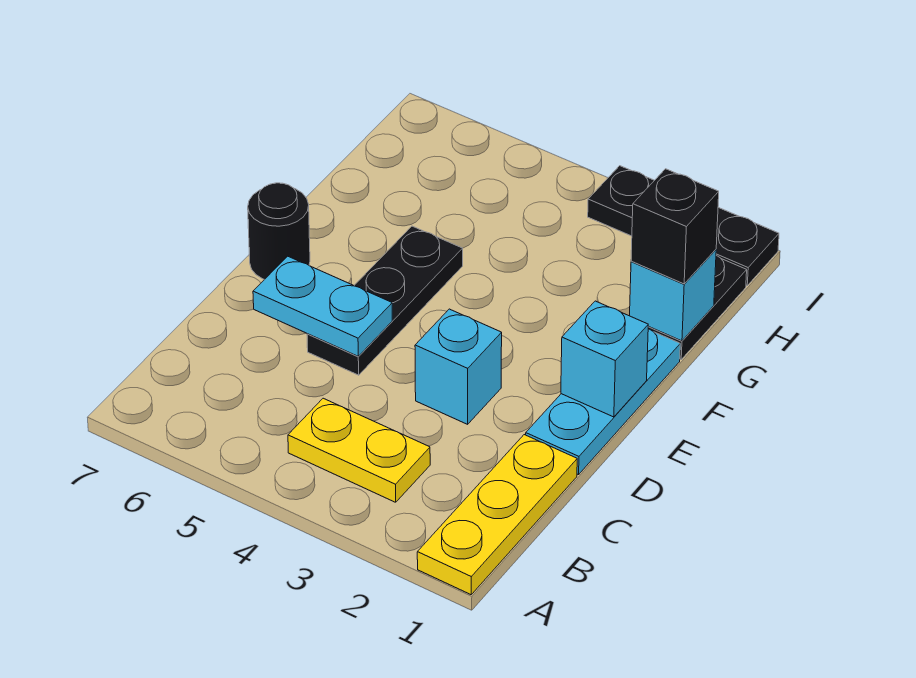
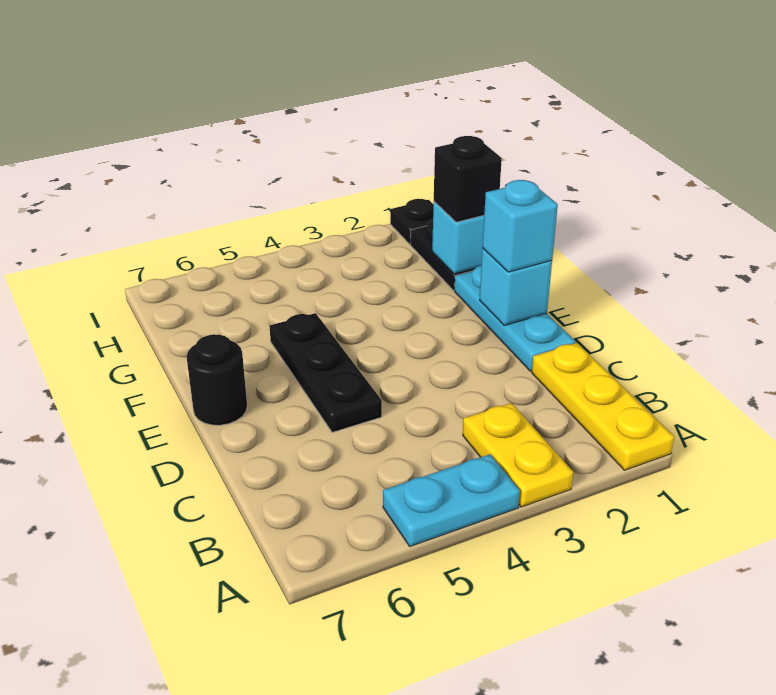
yellow plate B3:B4 level 1 -> yellow plate A3:B3 level 1
cyan brick D3 level 1 -> cyan brick E1 level 3
cyan plate D5:D6 level 2 -> cyan plate A4:A5 level 1
black plate I1:I3 level 1 -> black plate I1 level 1

